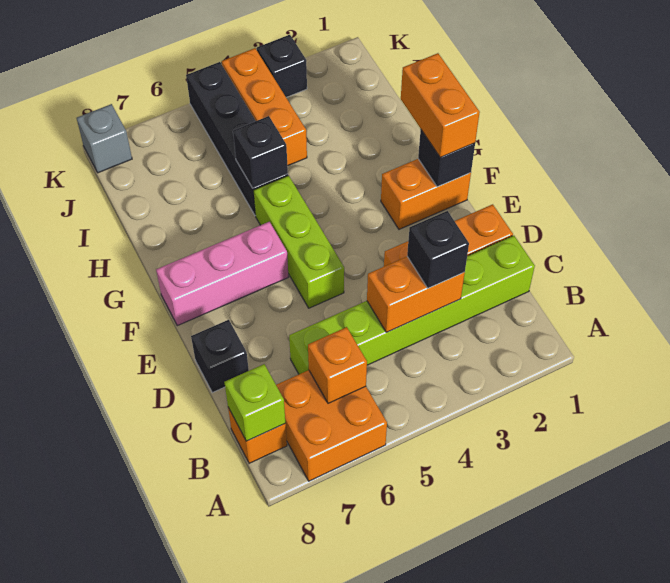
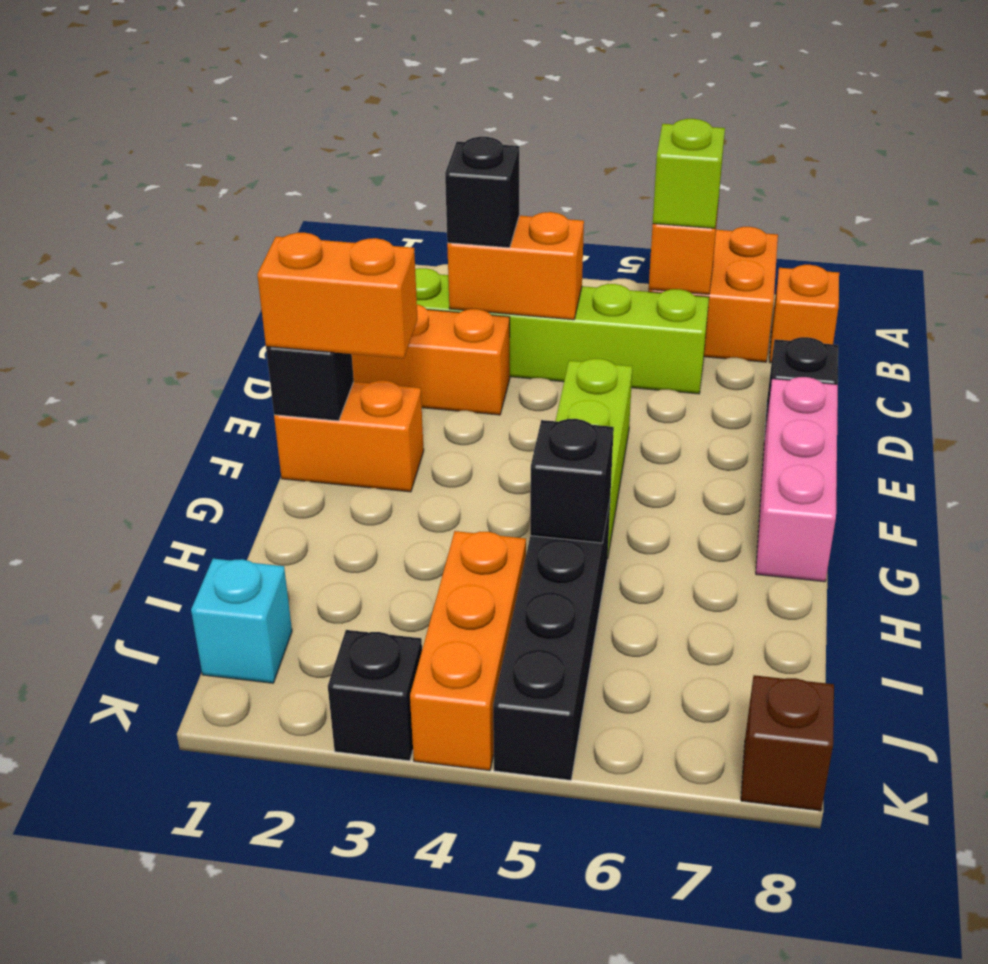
lime brick B8 level 2 -> lime brick B6 level 3
orange brick F1:G1 level 3 -> orange brick F1:F2 level 3
pink brick F6:F8 level 1 -> pink brick E8:G8 level 1
none -> cyan brick J1 level 1
grey brick K8 level 1 -> brown brick K8 level 1

